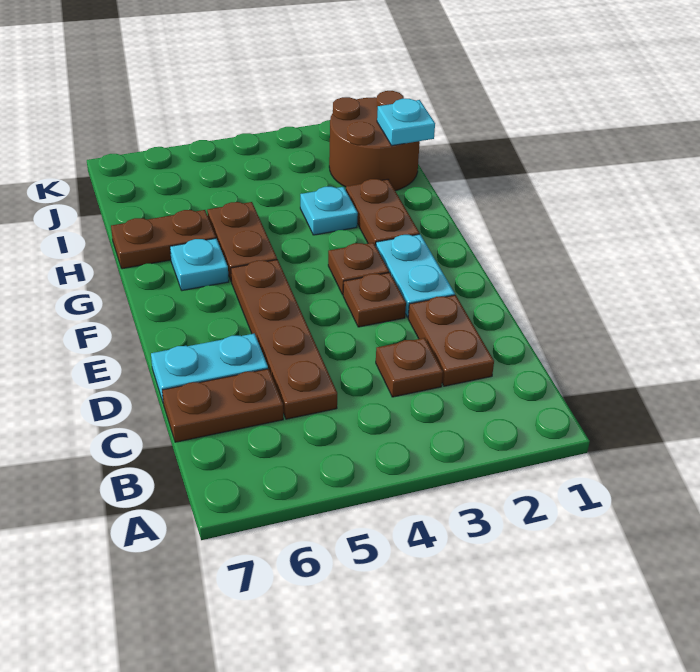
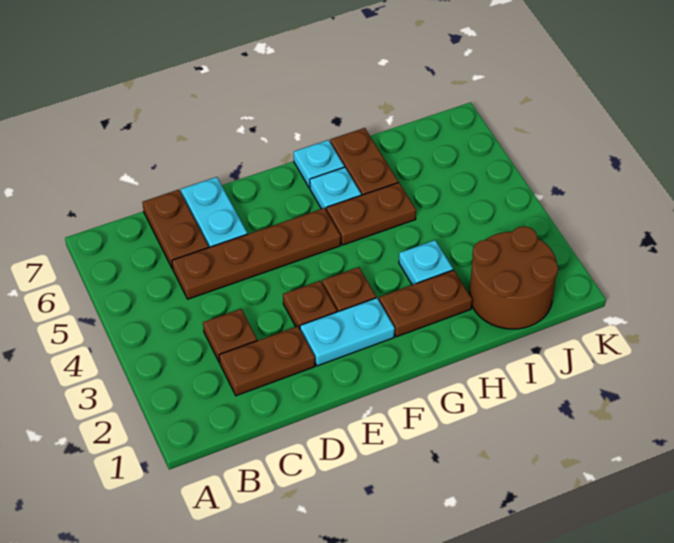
cyan plate I1 level 2 -> cyan plate G7 level 1

